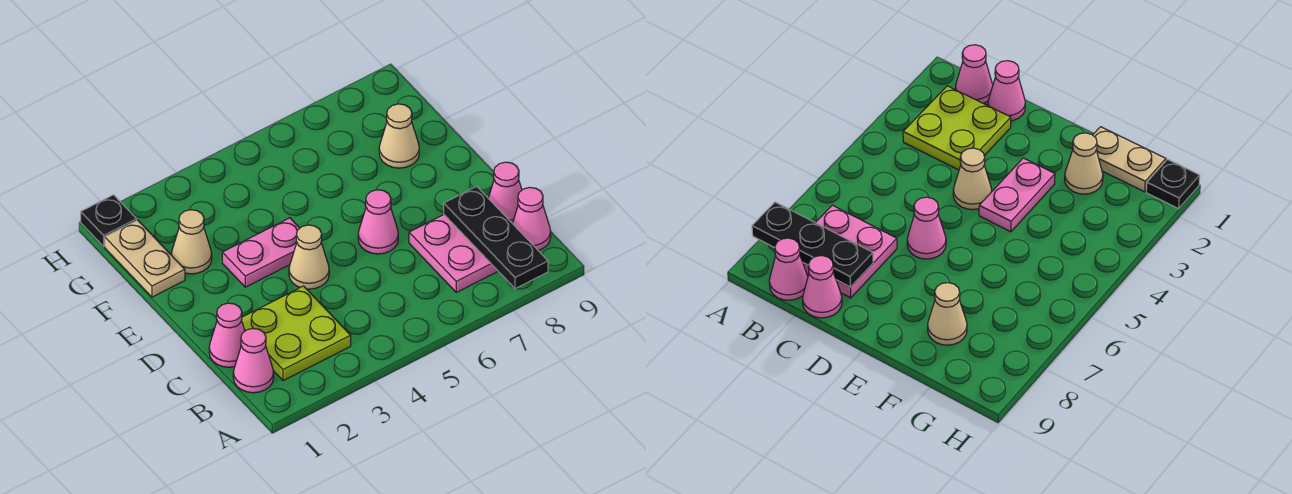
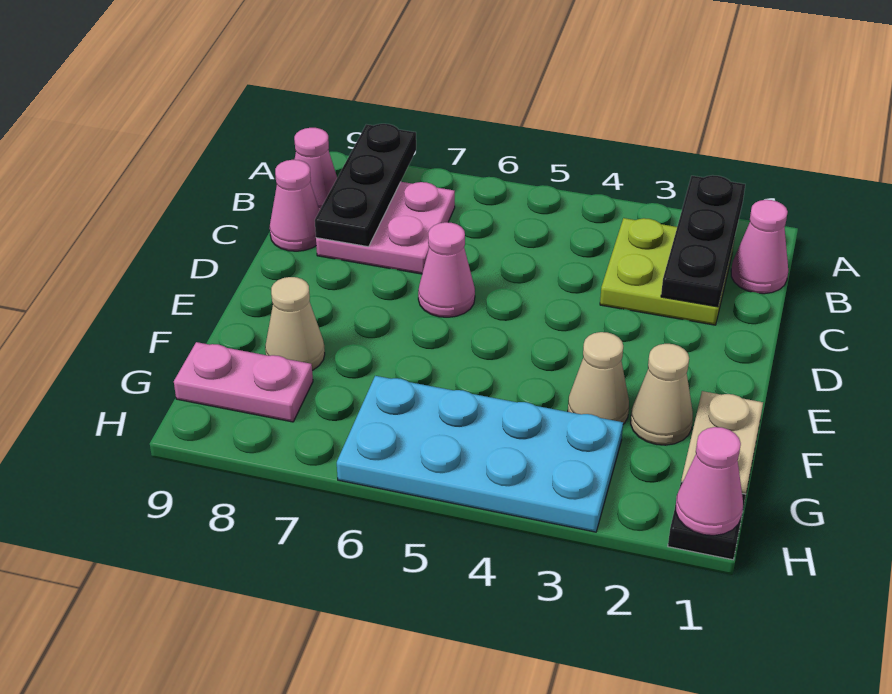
none -> black plate A2:C2 level 2
pink cone C1 level 1 -> pink cone H1 level 2
tan cone D4 level 1 -> tan cone F3 level 1
pink plate E3:E4 level 1 -> pink plate G8:G9 level 1
none -> cyan plate G3:H6 level 1

